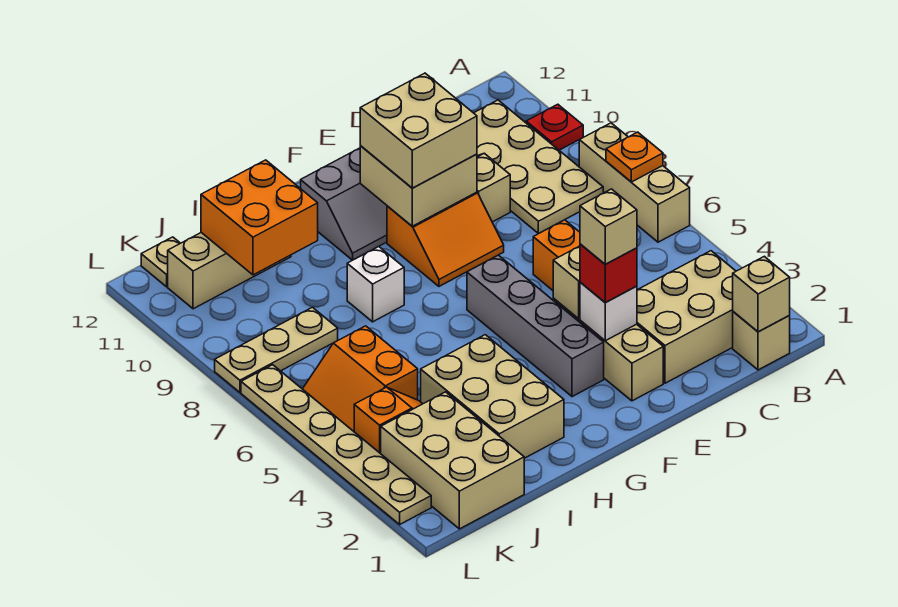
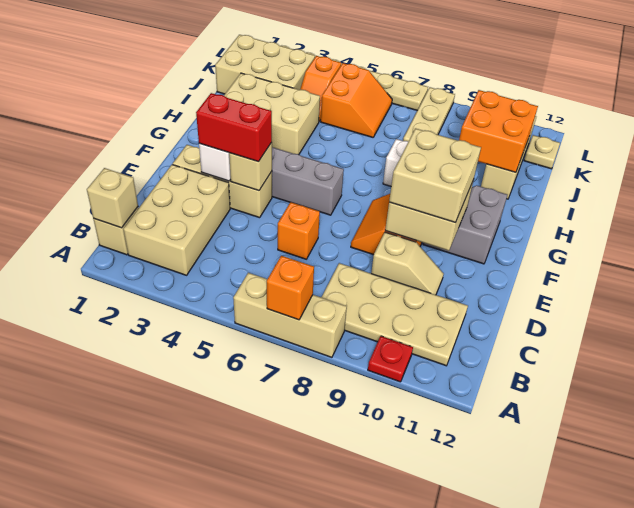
orange plate A7 level 2 -> orange brick A7 level 2
red brick E3 level 3 -> red brick E3:E4 level 3
tan brick E3 level 4 -> none
orange slope J5:K6 level 1 top J -> orange slope J5:K6 level 1 top 5

